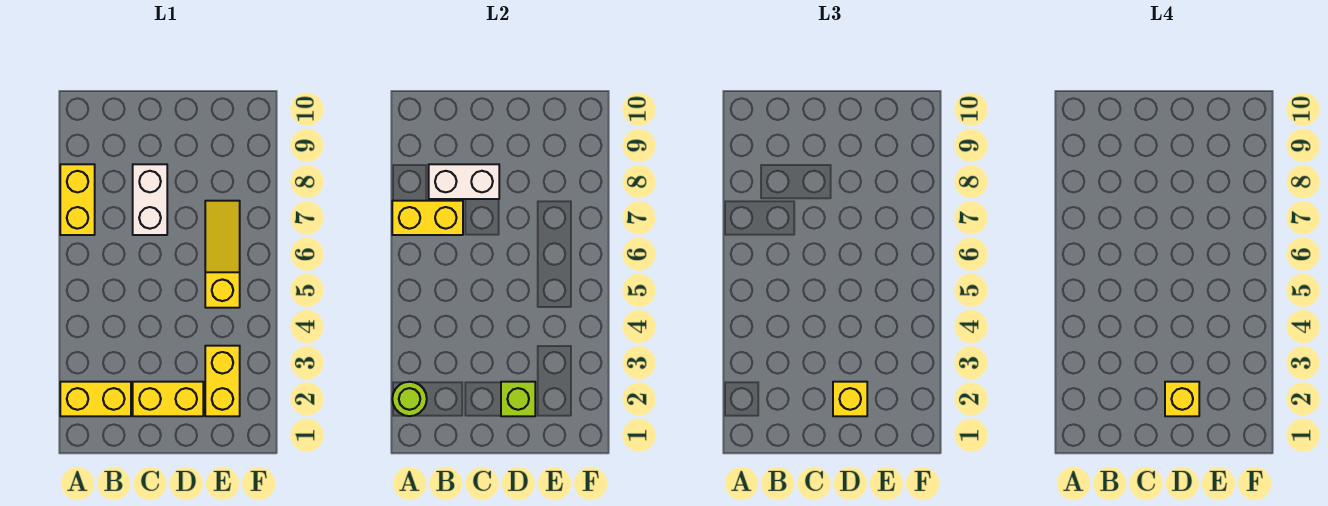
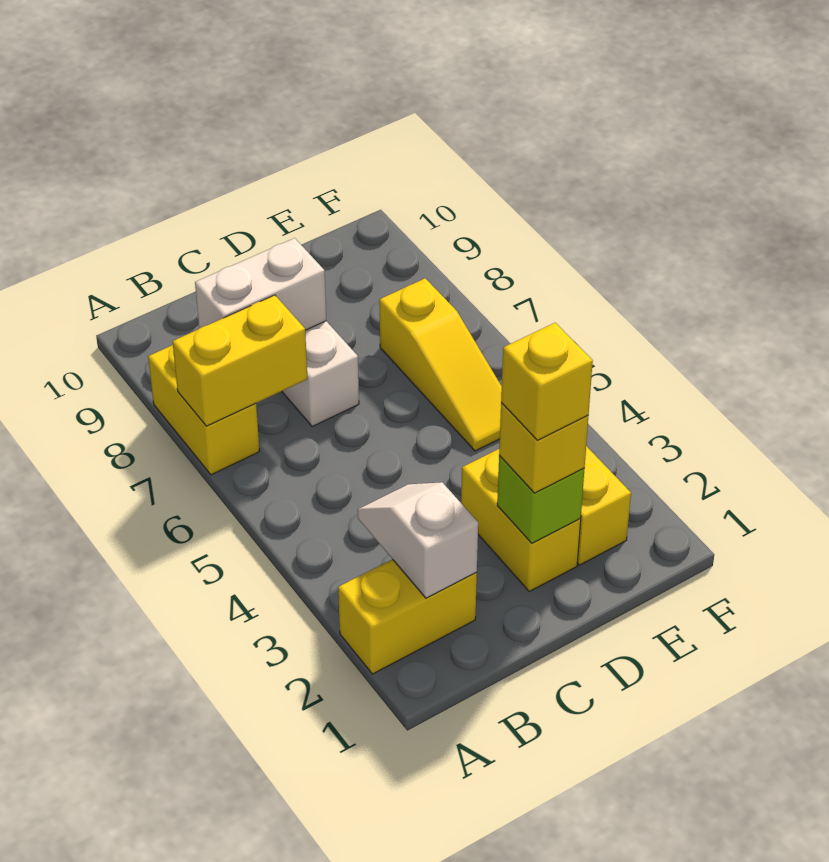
lime round brick A2 level 2 -> none
none -> white slope B2:B3 level 2 top 2
yellow brick C2:D2 level 1 -> yellow brick D2:D3 level 1
yellow slope E5:E7 level 1 top 5 -> yellow slope E5:E7 level 1 top 7

